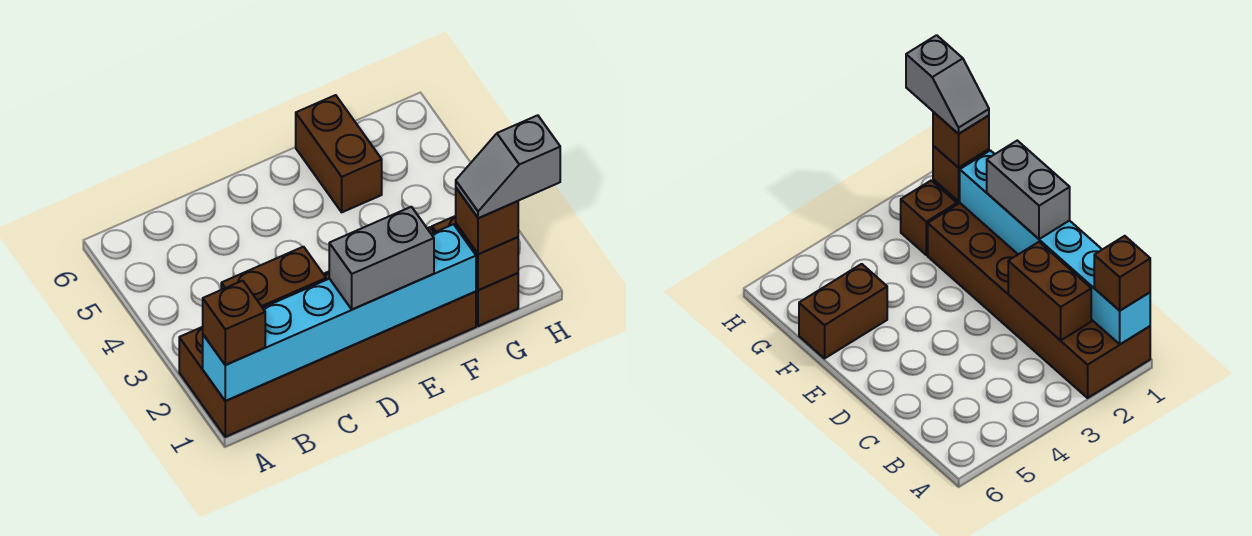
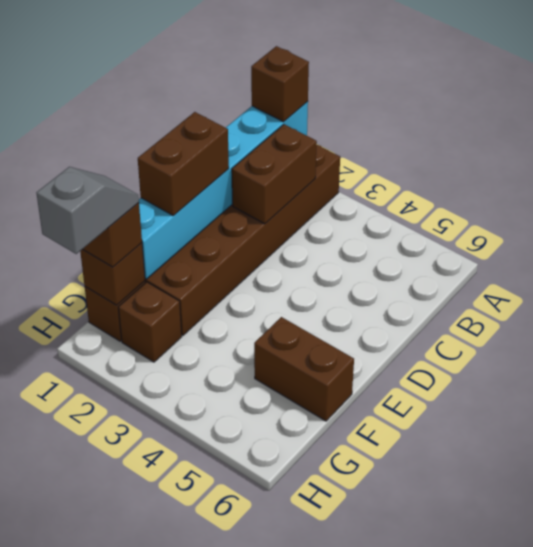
grey brick D1:E1 level 3 -> brown brick D1:E1 level 3

